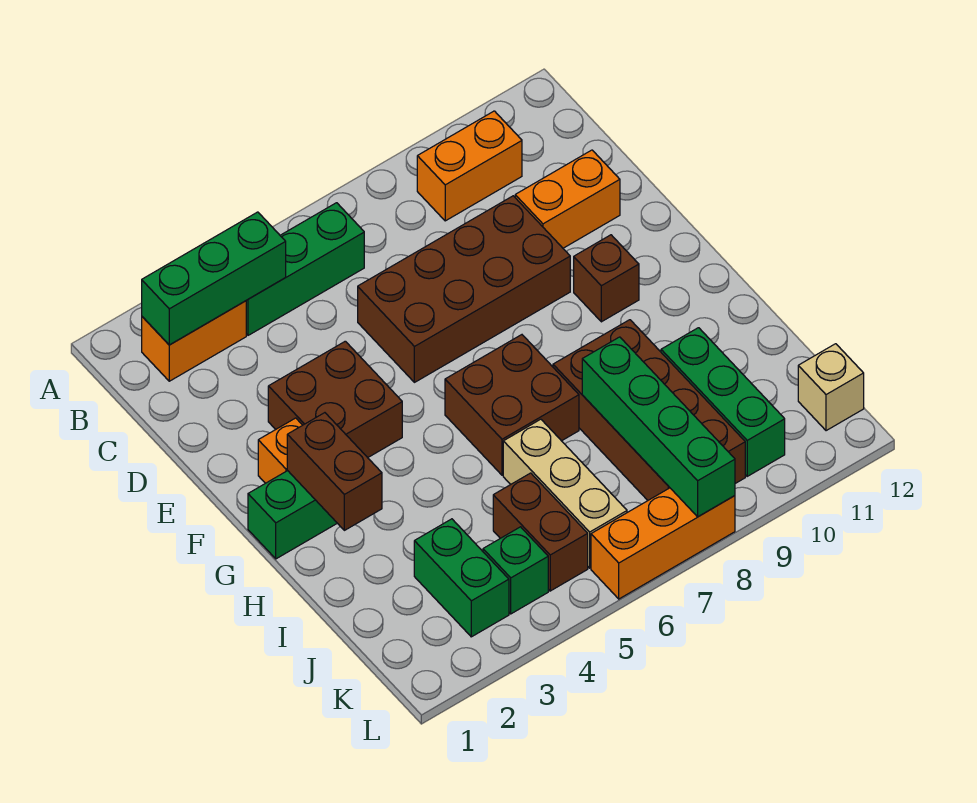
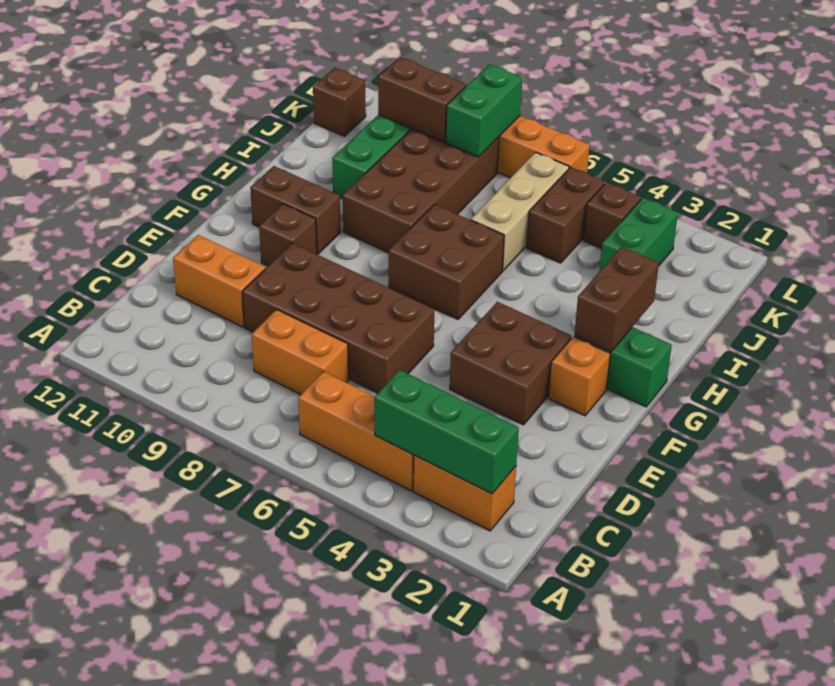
green brick B4:B6 level 1 -> orange brick B4:B6 level 1
orange brick B9:B10 level 1 -> orange brick C7:C8 level 1
none -> brown brick G10:G11 level 1
green brick I8:L8 level 2 -> green brick K8:L8 level 2
green brick K4 level 1 -> brown brick K4 level 1
none -> brown brick K9:K10 level 2
tan brick K12 level 1 -> brown brick K12 level 1

